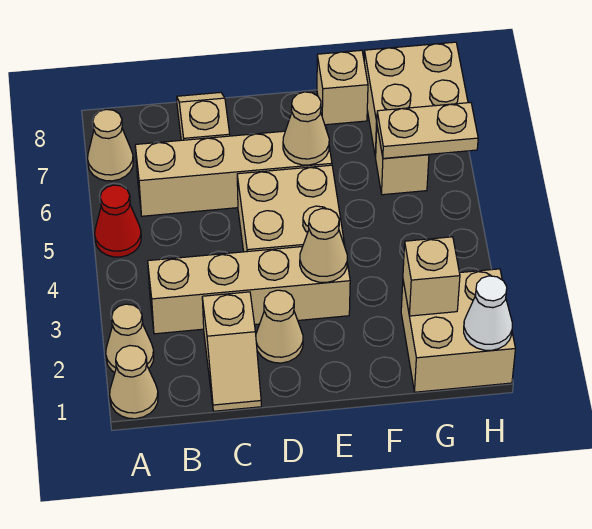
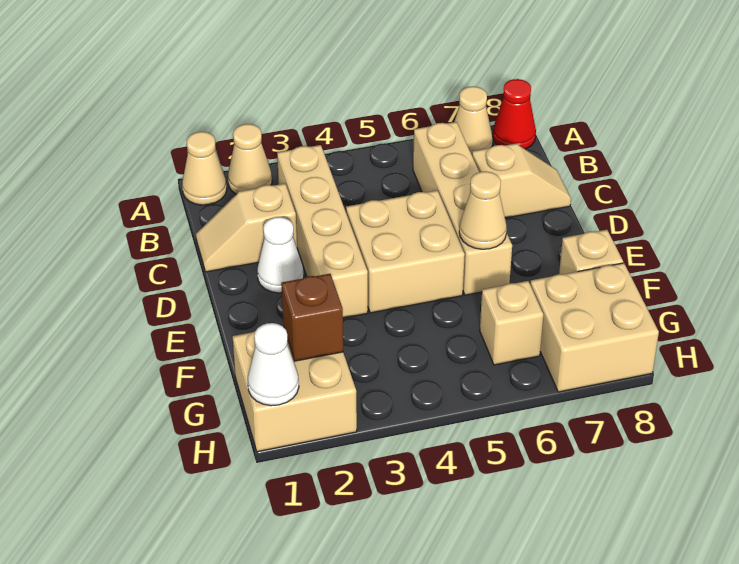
red cone A5 level 1 -> red cone A8 level 1
tan cone D2 level 1 -> white cone D2 level 1
tan cone E3 level 2 -> none
tan brick G2 level 2 -> brown brick G2 level 2
tan plate G6:H6 level 2 -> none

